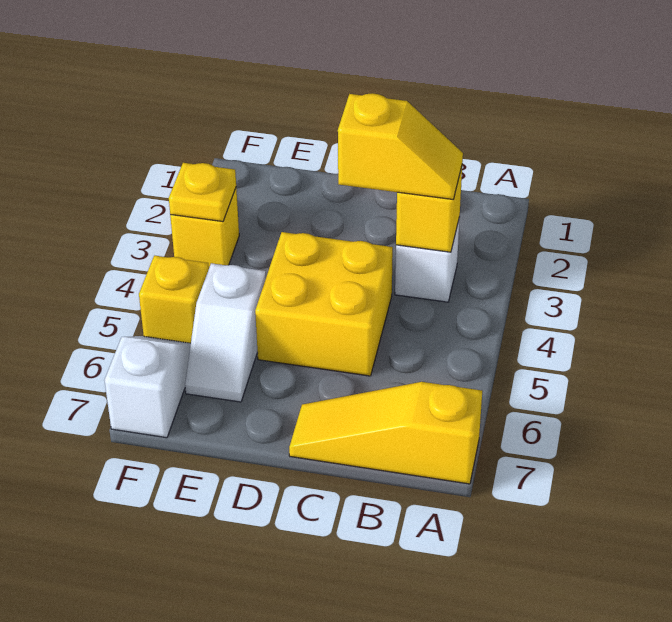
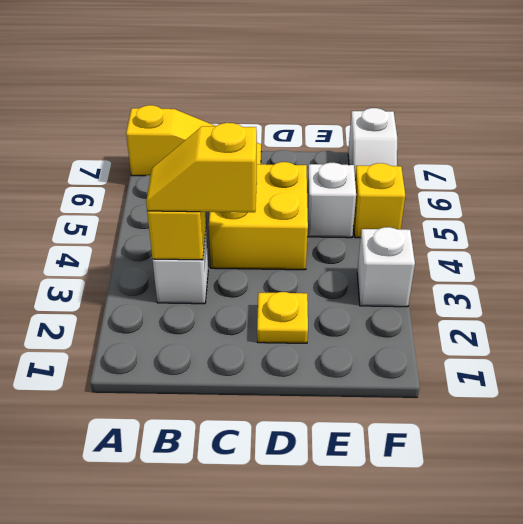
yellow brick F3 level 1 -> white brick F3 level 1
yellow plate F3 level 2 -> yellow plate D2 level 1

